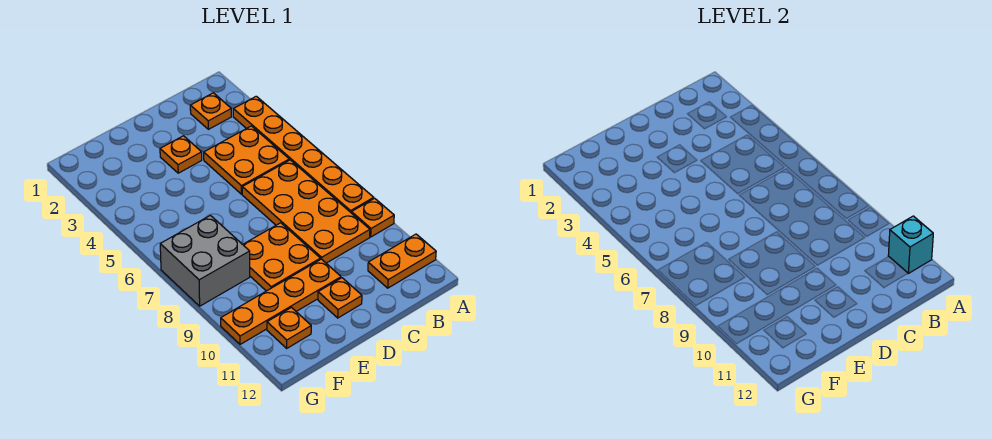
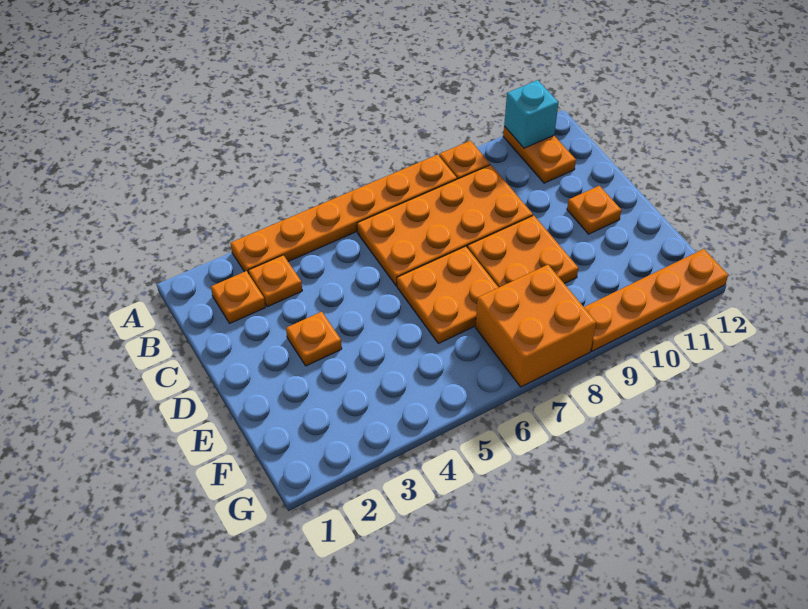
orange plate B4:C5 level 1 -> orange plate D6:E7 level 1
orange plate D10:G10 level 1 -> orange plate G9:G12 level 1
grey brick F7:G8 level 1 -> orange brick F7:G8 level 1
orange plate F11 level 1 -> orange plate B3 level 1

